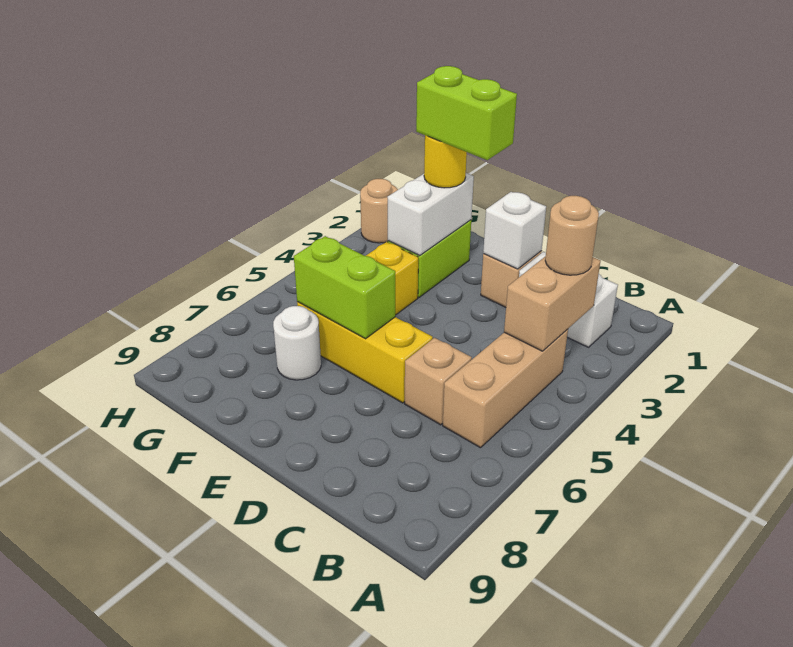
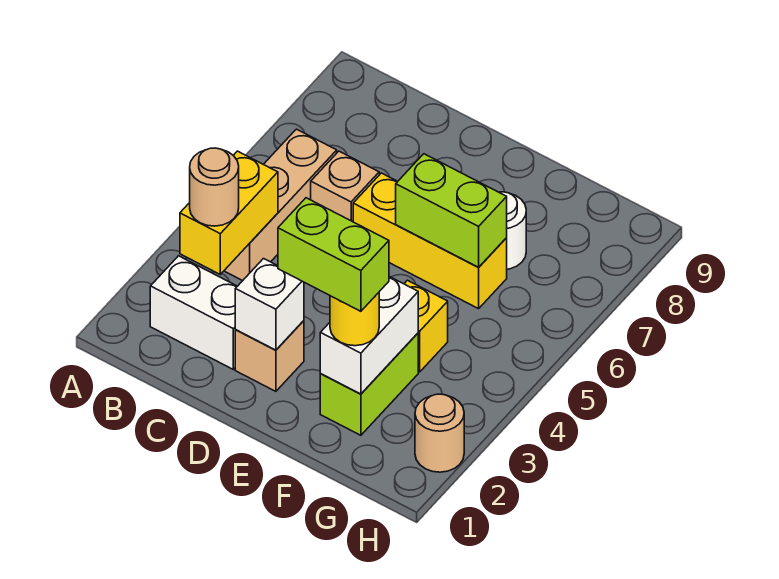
tan brick B3:B4 level 2 -> yellow brick B3:B4 level 2

